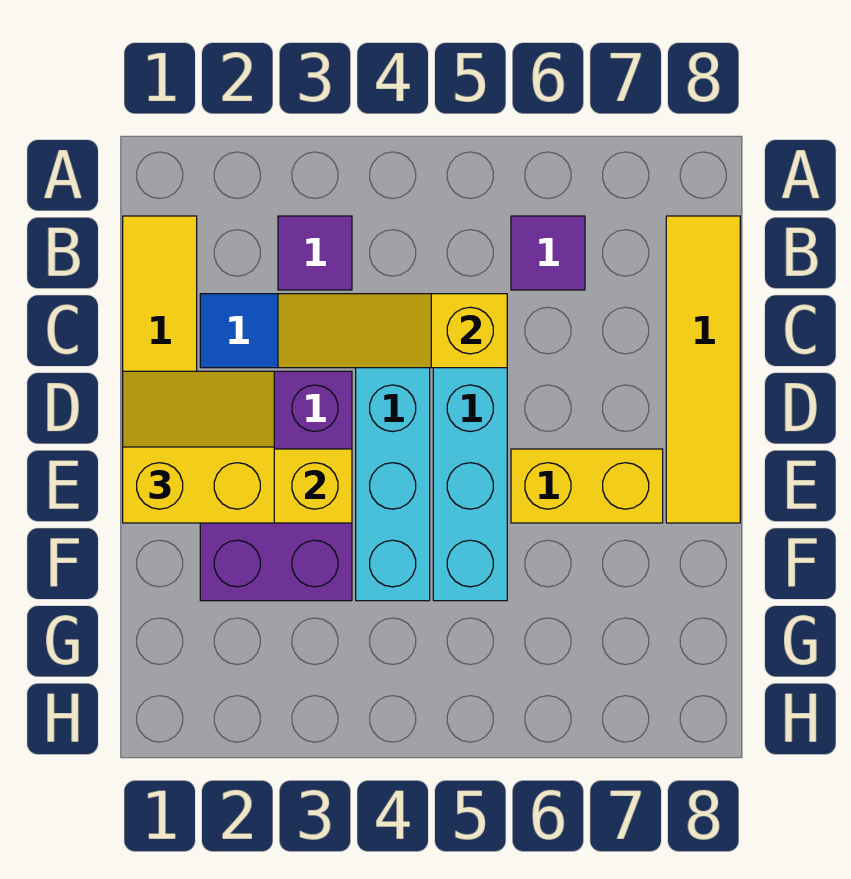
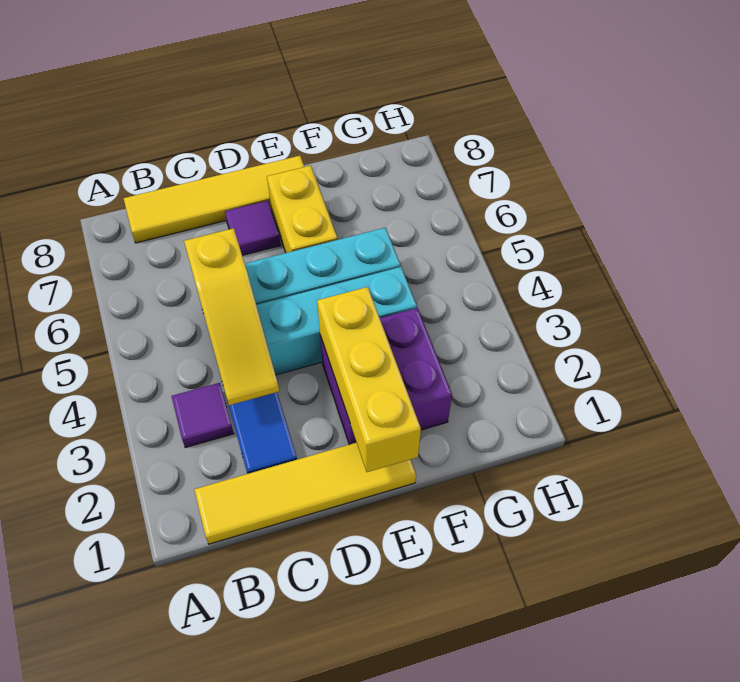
purple tile B6 level 1 -> purple tile D7 level 1
yellow slope D1:E2 level 3 top E -> none
purple brick D2:F3 level 1 -> purple brick E2:F3 level 1

